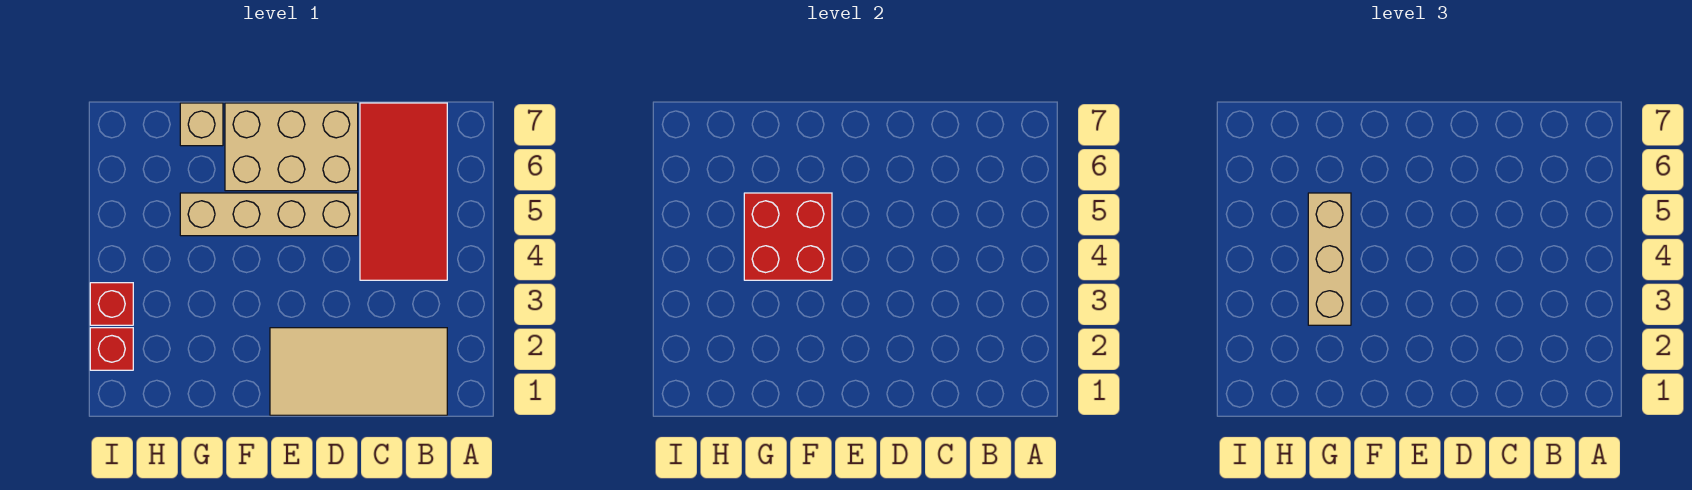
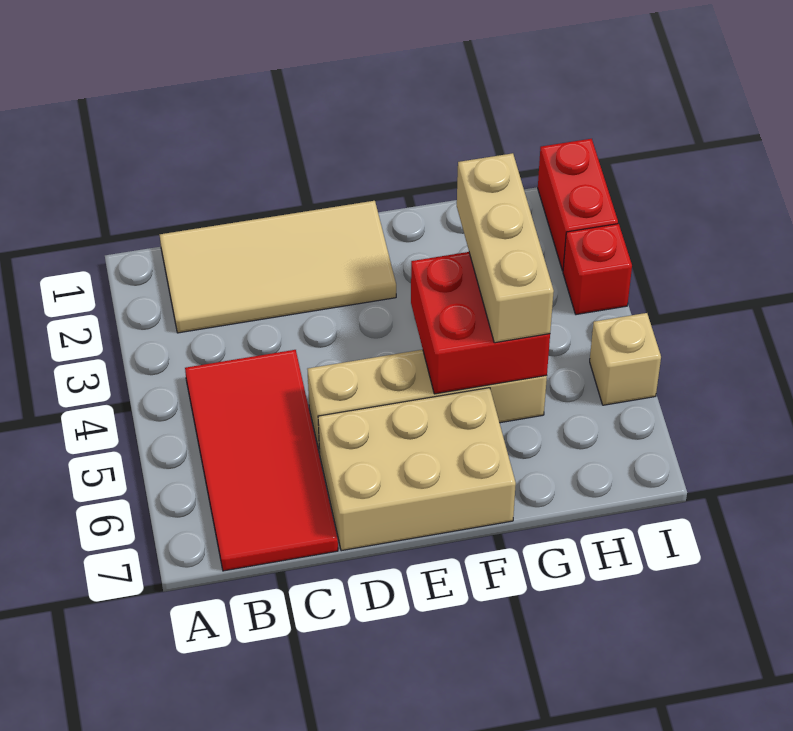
tan brick G7 level 1 -> tan brick I5 level 1
red brick I2 level 1 -> red brick I1:I2 level 1

